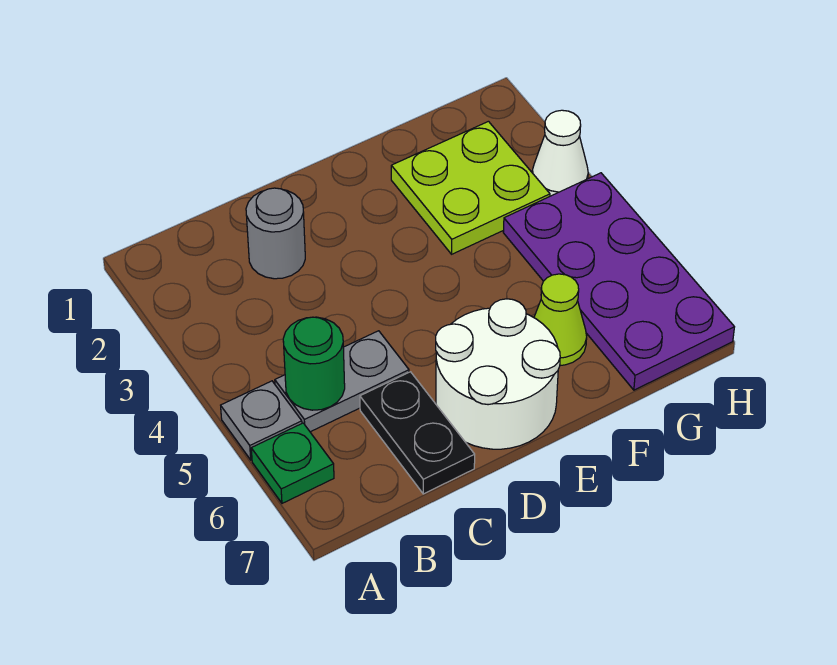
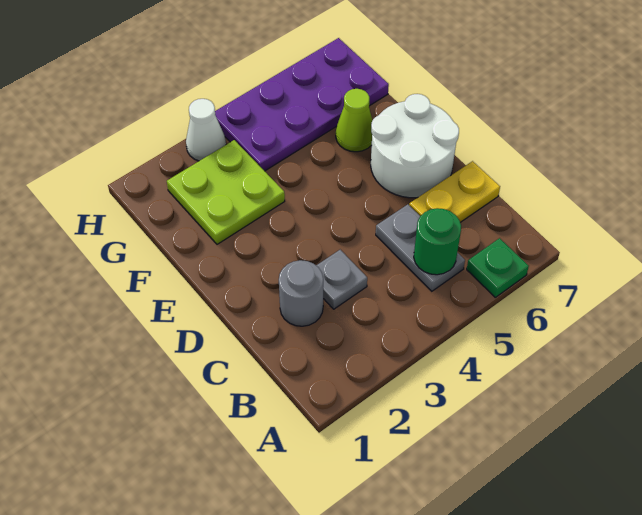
grey plate A5 level 1 -> grey plate C3 level 1
black plate C6:C7 level 1 -> yellow plate C6:C7 level 1

